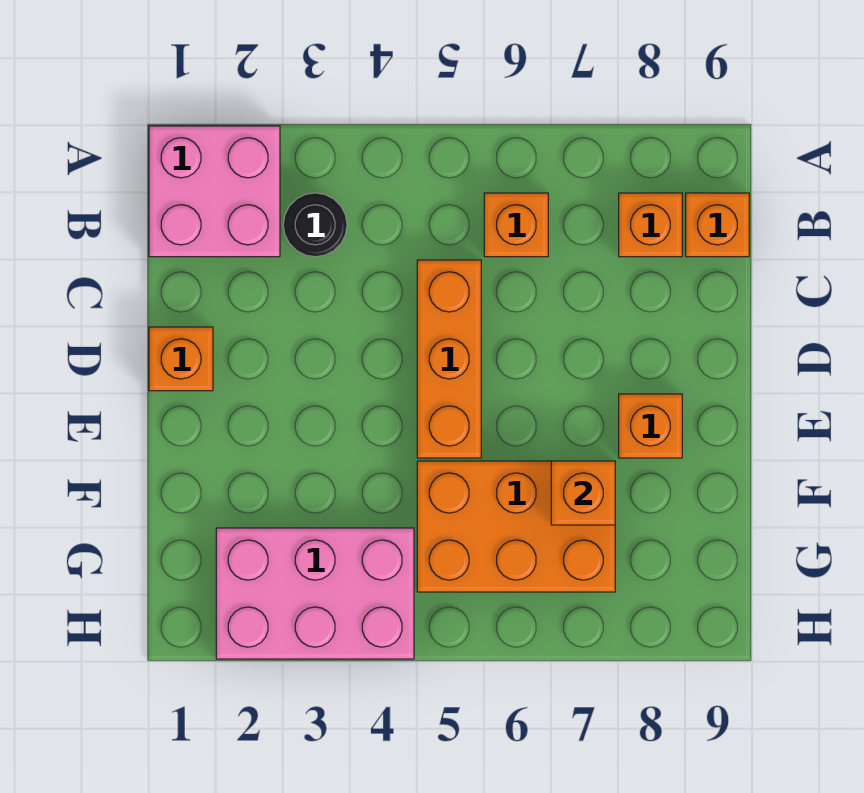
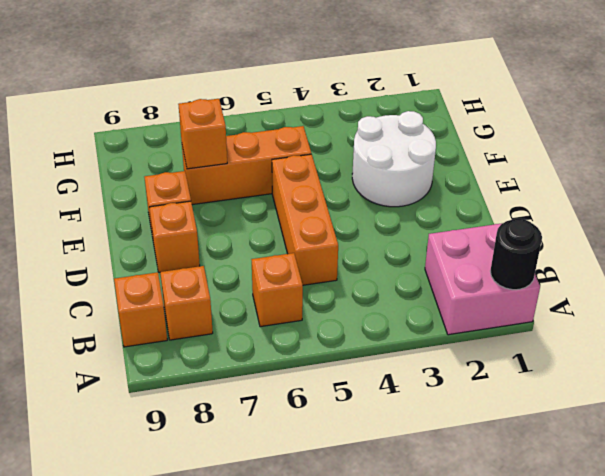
black round brick B3 level 1 -> black round brick A1 level 2
orange brick D1 level 1 -> orange brick D8 level 1
none -> white round brick E2:F3 level 1
orange brick F5:G7 level 1 -> orange brick F5:F7 level 1
pink brick G2:H4 level 1 -> none

